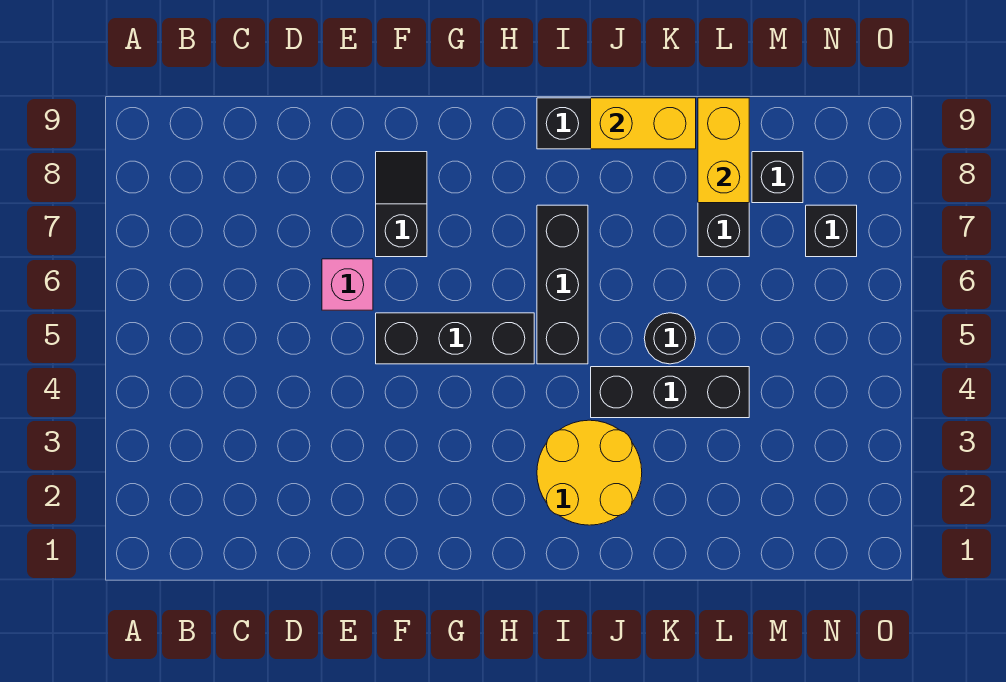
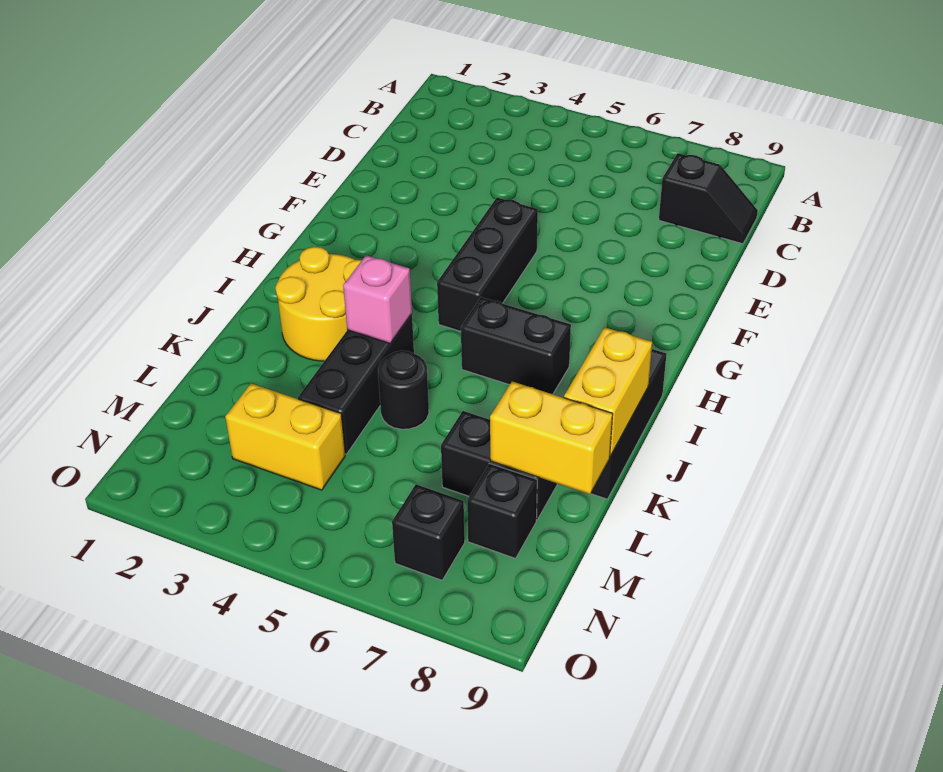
pink brick E6 level 1 -> pink brick J4 level 2
black slope F7:F8 level 1 top 7 -> black slope C8:C9 level 1 top 8
black brick I5:I7 level 1 -> black brick I6:I7 level 1
none -> yellow brick M3:M4 level 1

